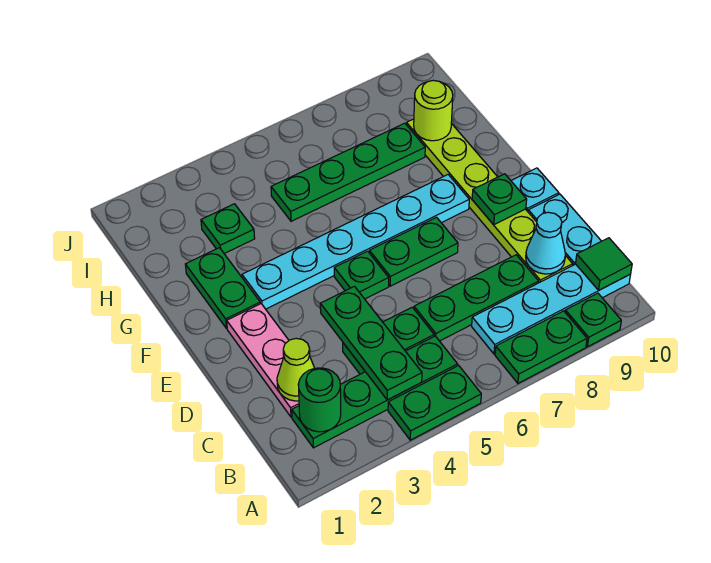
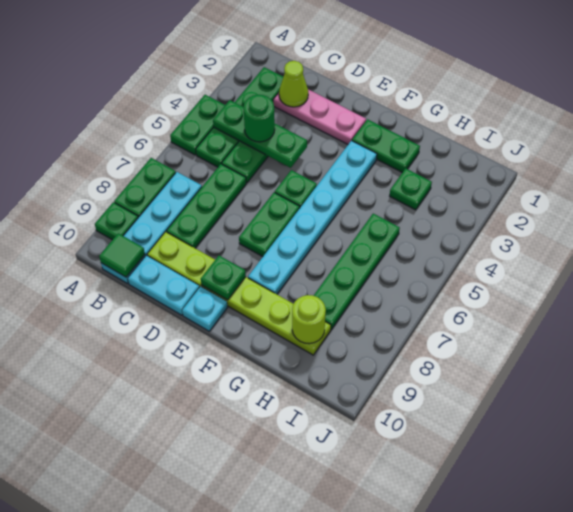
green round brick B2 level 2 -> green round brick C4 level 3
cyan cone C9 level 2 -> none

